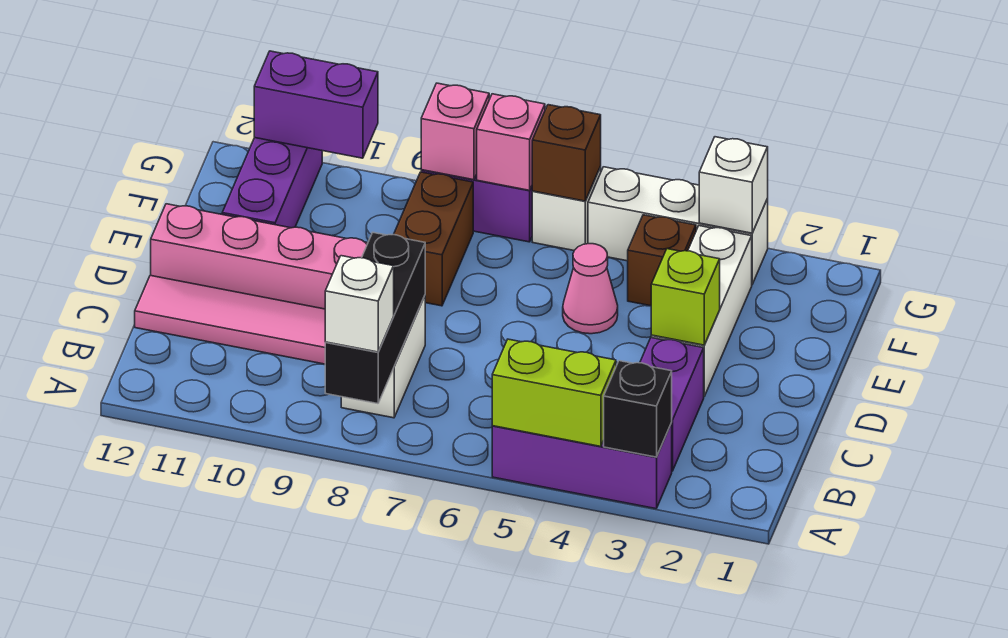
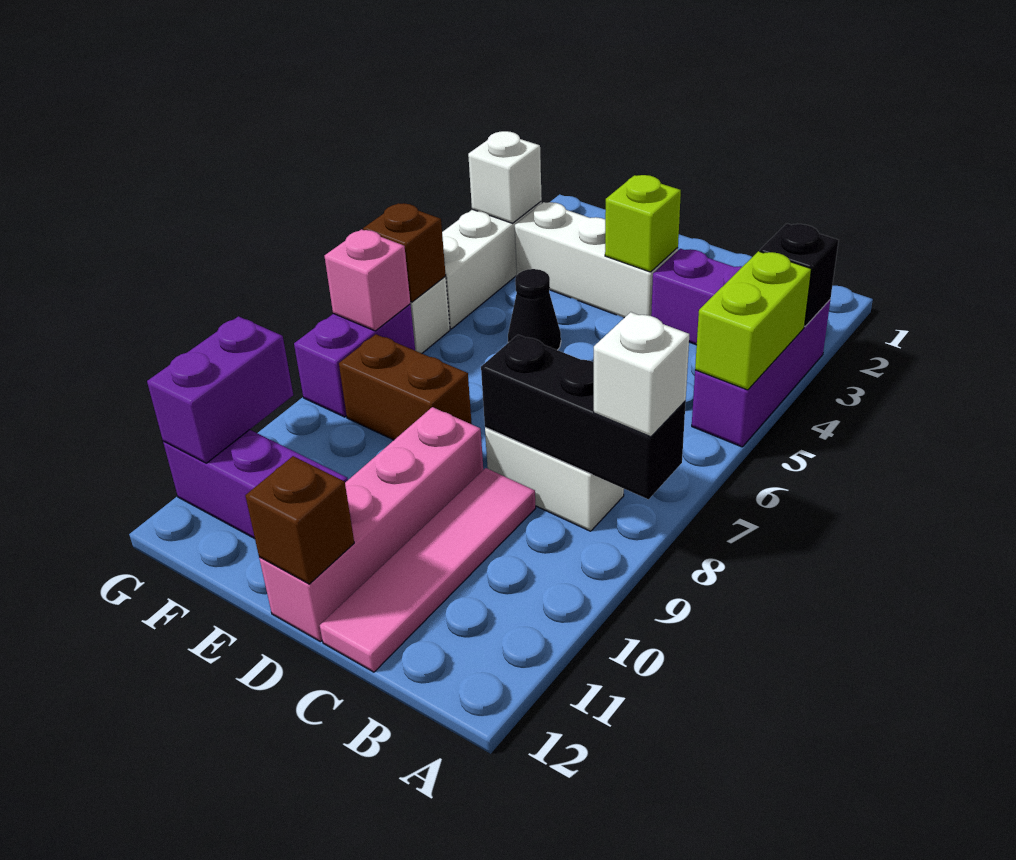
pink cone E5 level 1 -> black cone E5 level 1
brown brick F4 level 1 -> brown brick D12 level 2
pink brick G8 level 2 -> none

